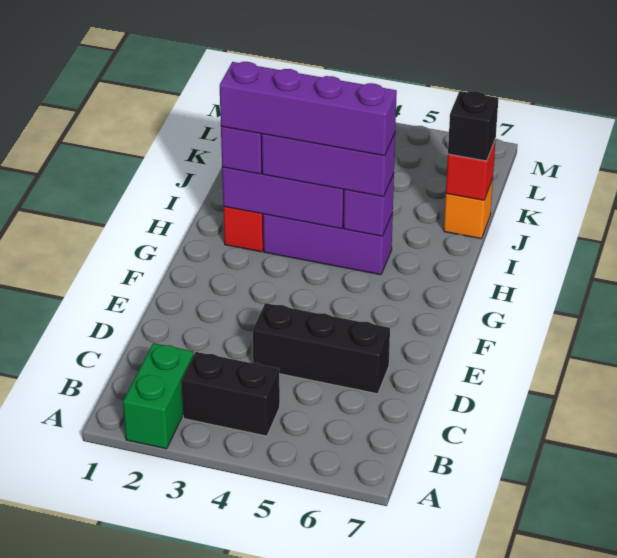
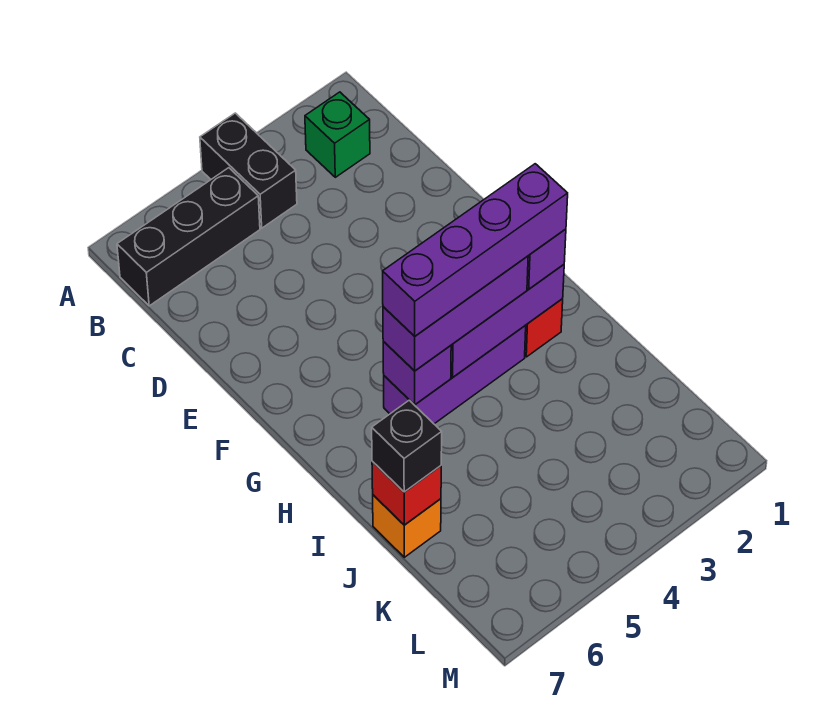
green brick A2:B2 level 1 -> green brick B2 level 1
black brick B3:B4 level 1 -> black brick A4:B4 level 1
black brick D4:D6 level 1 -> black brick B5:B7 level 1

